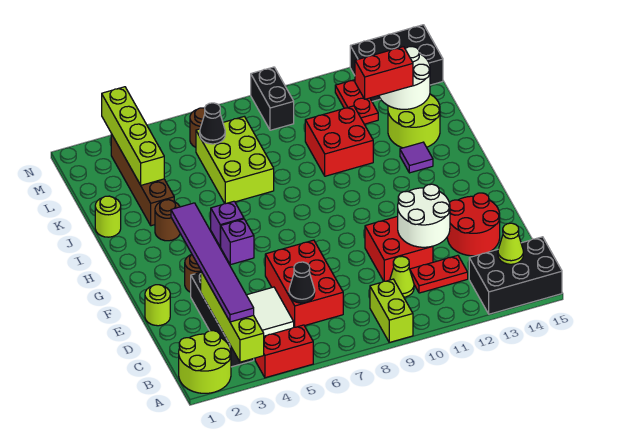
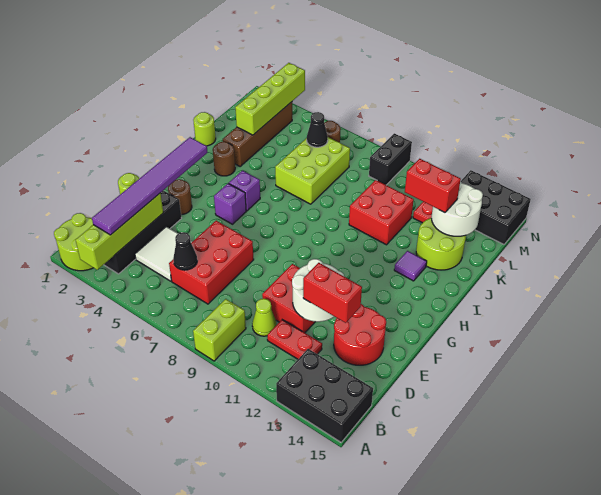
red brick A4:A5 level 1 -> red brick D12:D13 level 3
lime cone B14 level 2 -> none

